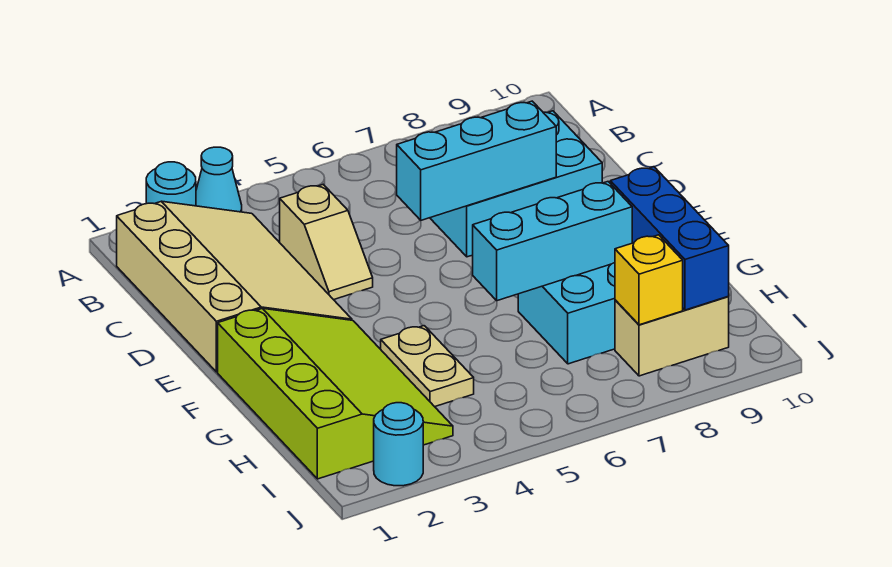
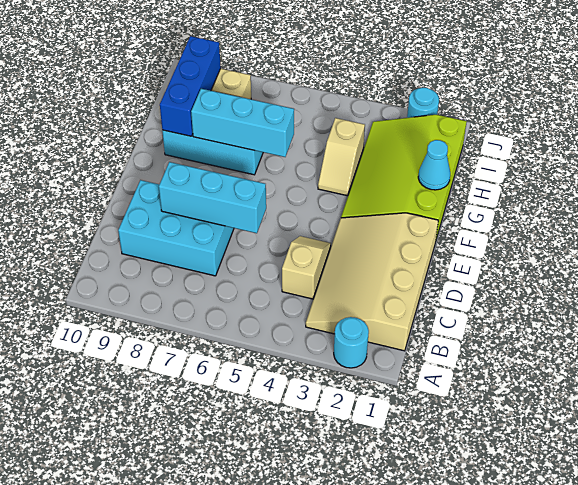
cyan cone A3 level 1 -> cyan cone G1 level 2
tan plate G4:H4 level 1 -> tan slope G4:H4 level 1 top H
yellow brick I8 level 2 -> none

